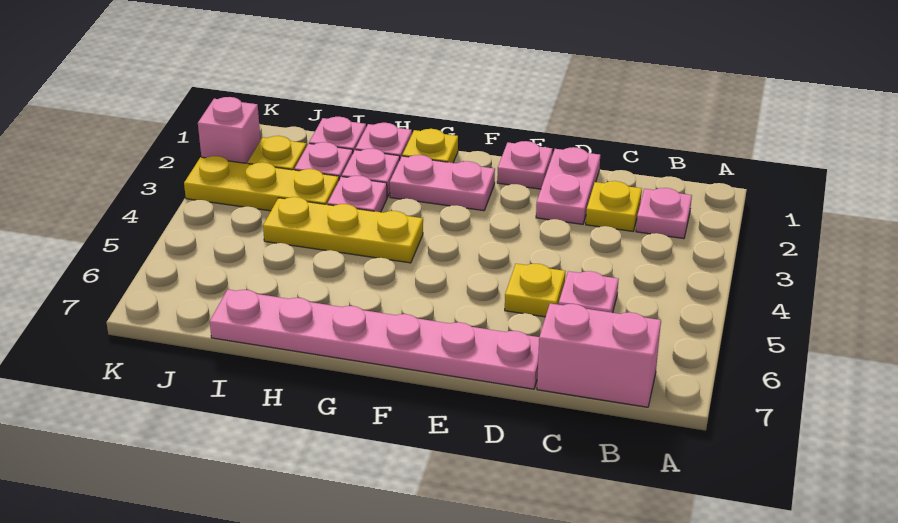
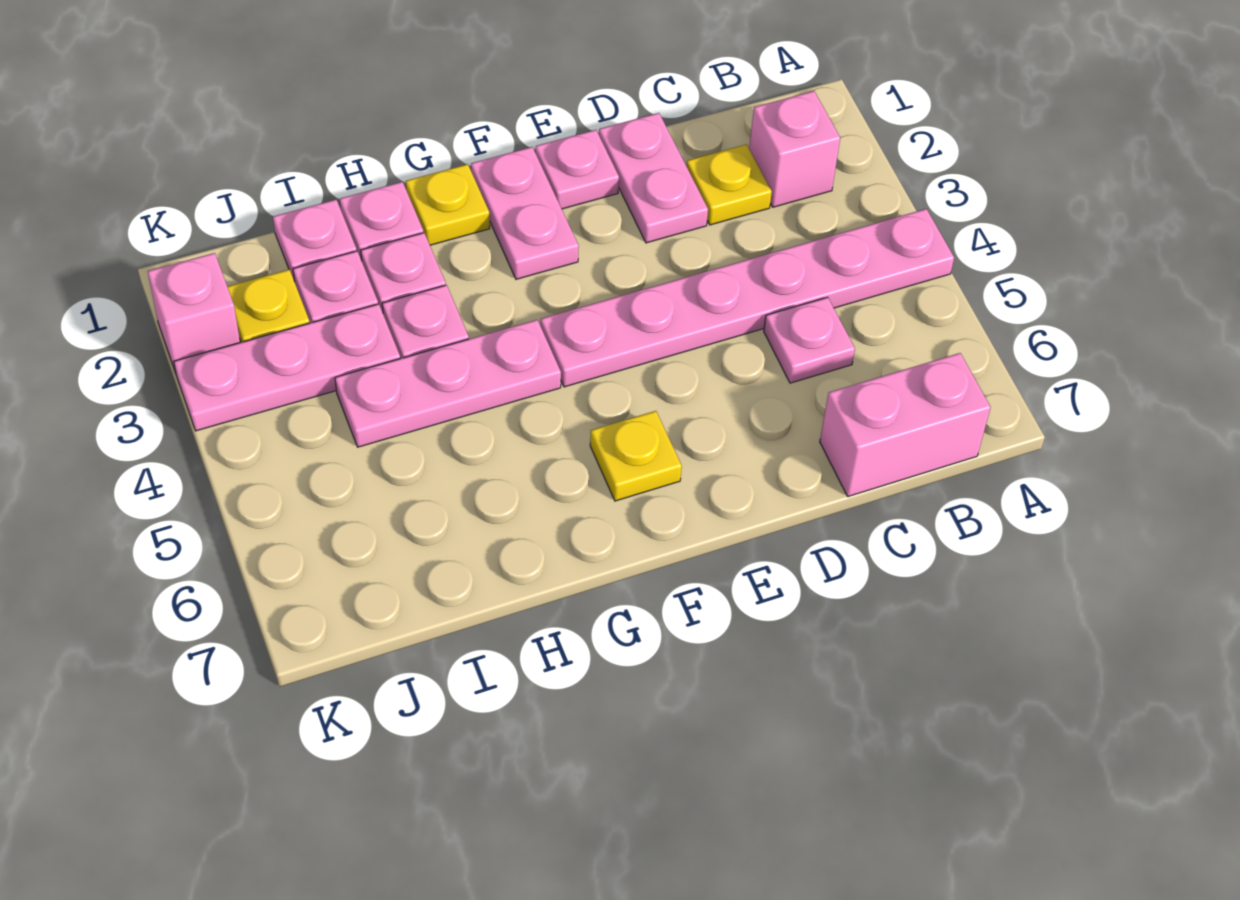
pink plate B2 level 1 -> pink brick B2 level 1
yellow plate D5 level 1 -> yellow plate F6 level 1
pink plate D7:I7 level 1 -> pink plate A4:F4 level 1
pink plate F2:G2 level 1 -> pink plate F1:F2 level 1
yellow plate G4:I4 level 1 -> pink plate G4:I4 level 1
yellow plate I3:K3 level 1 -> pink plate I3:K3 level 1

